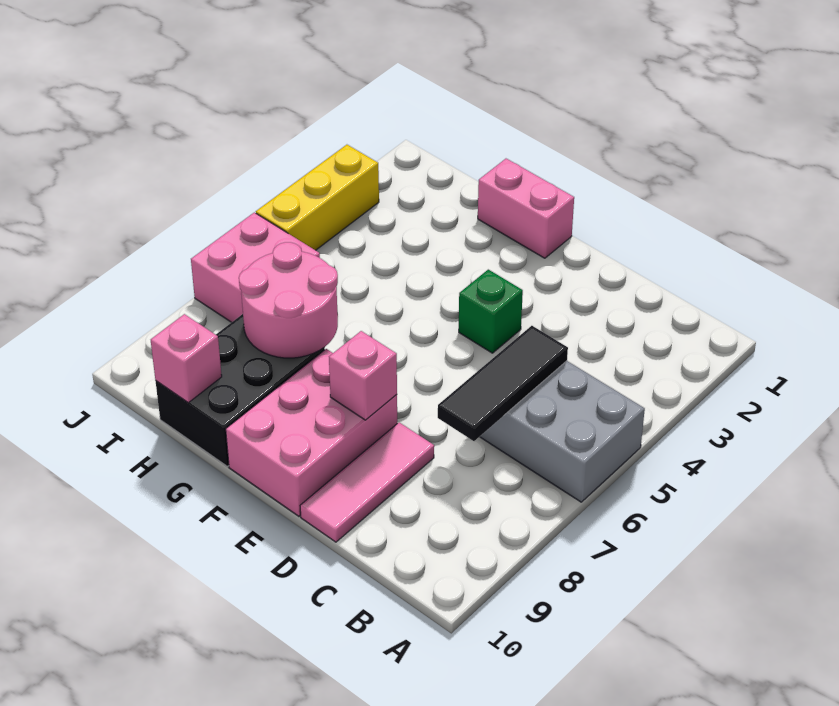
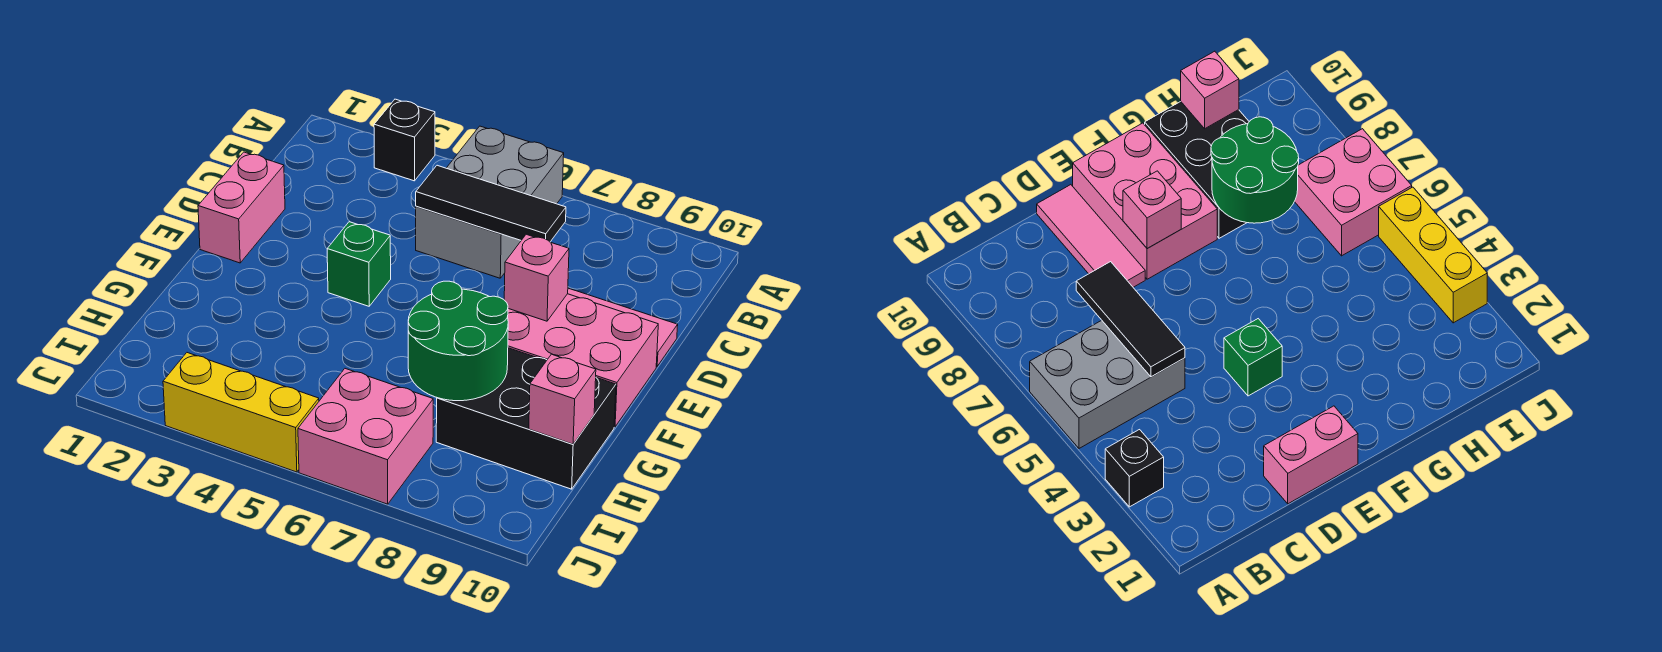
none -> black brick A3 level 1
pink brick F1:G1 level 1 -> pink brick D1:E1 level 1
pink round brick G7:H8 level 2 -> green round brick G7:H8 level 2

